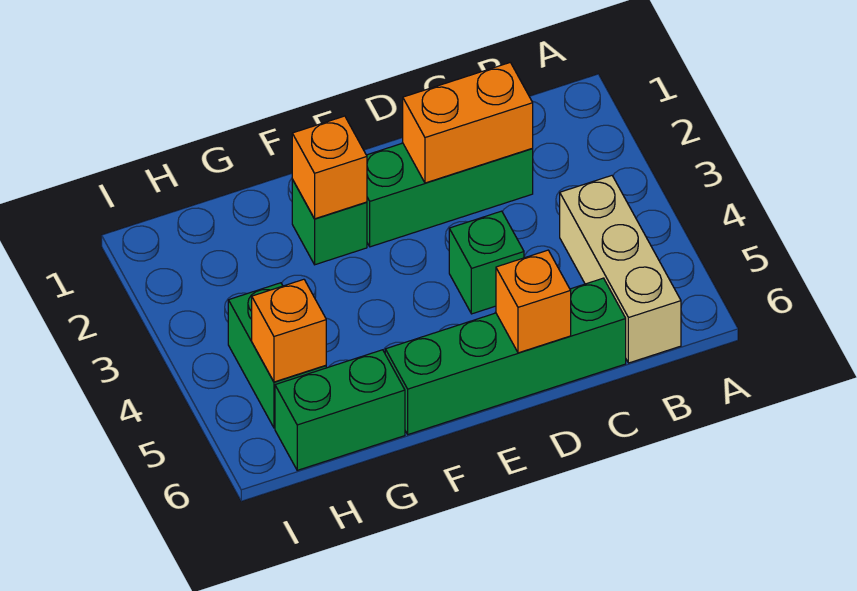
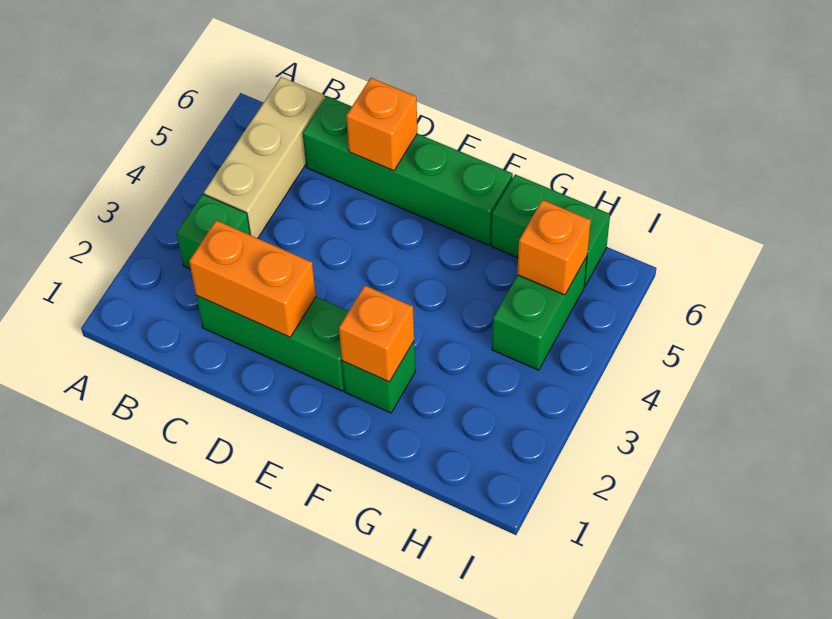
green brick D4 level 1 -> green brick B3 level 1

